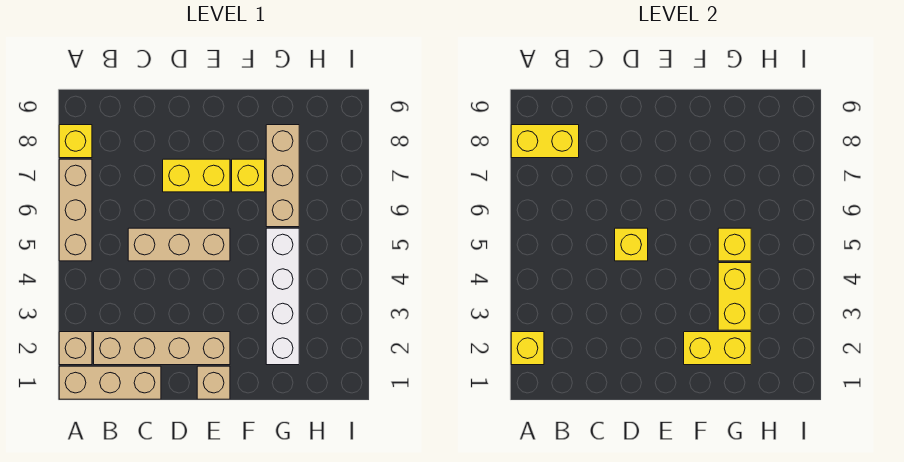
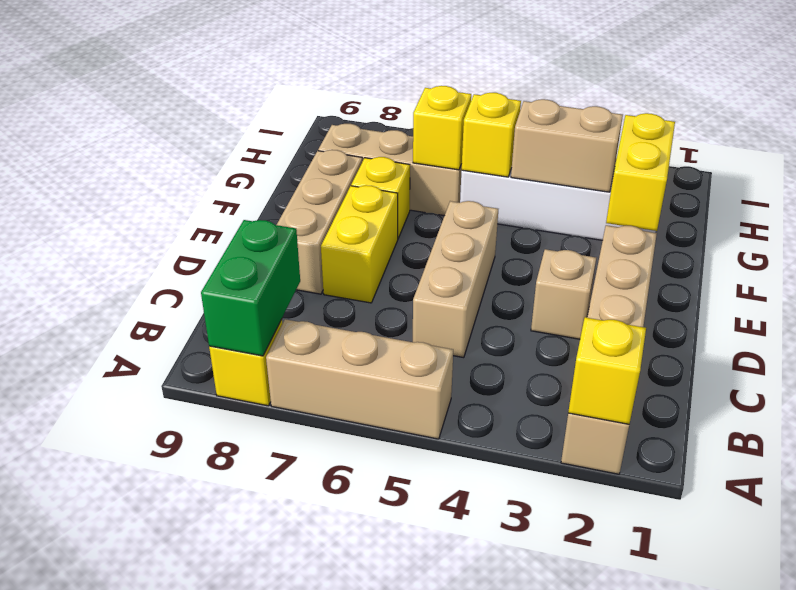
tan brick A1:C1 level 1 -> tan brick D8:F8 level 1
yellow brick A8:B8 level 2 -> green brick A8:B8 level 2
yellow brick D5 level 2 -> yellow brick G6 level 2
tan brick E1 level 1 -> tan brick D3 level 1
yellow brick G3:G4 level 2 -> tan brick G3:G4 level 2

